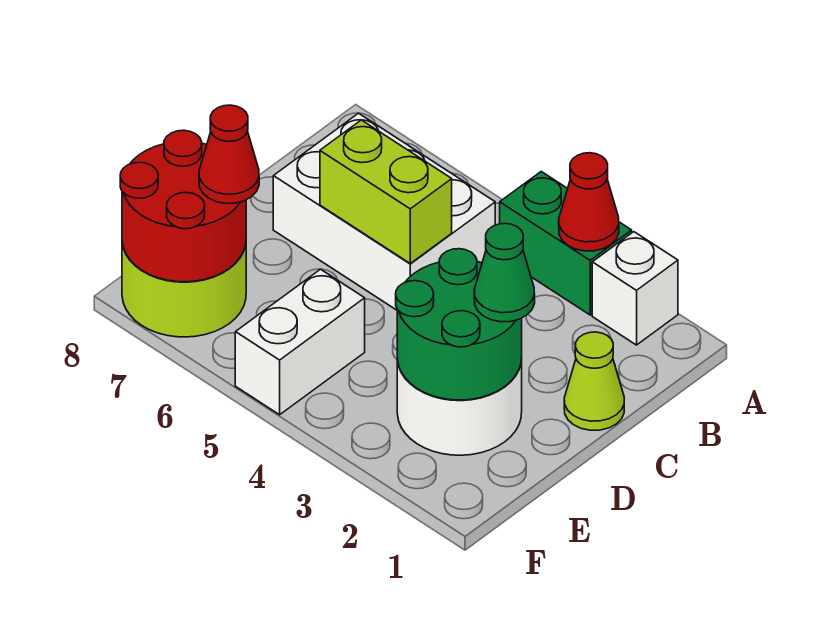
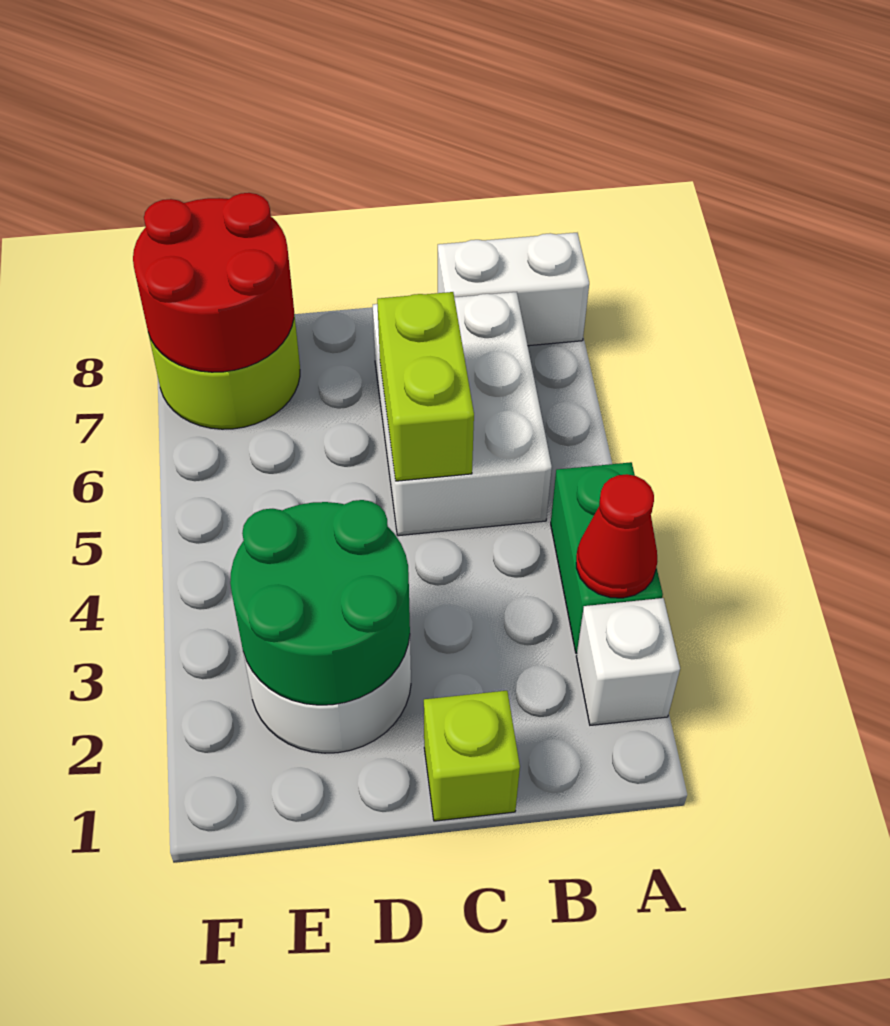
lime cone C1 level 1 -> lime brick C1 level 1
green cone D2 level 3 -> none
white brick E5:F5 level 1 -> white brick A8:B8 level 1
red cone E7 level 3 -> none

